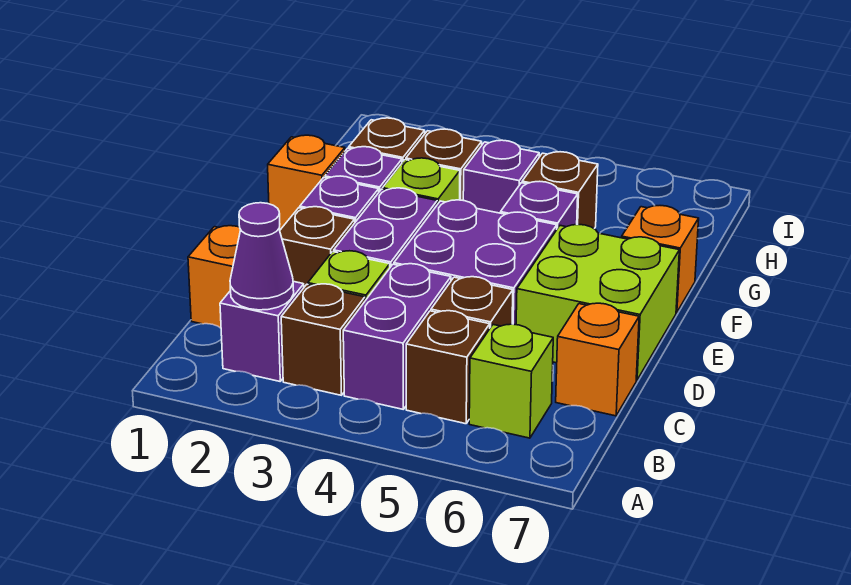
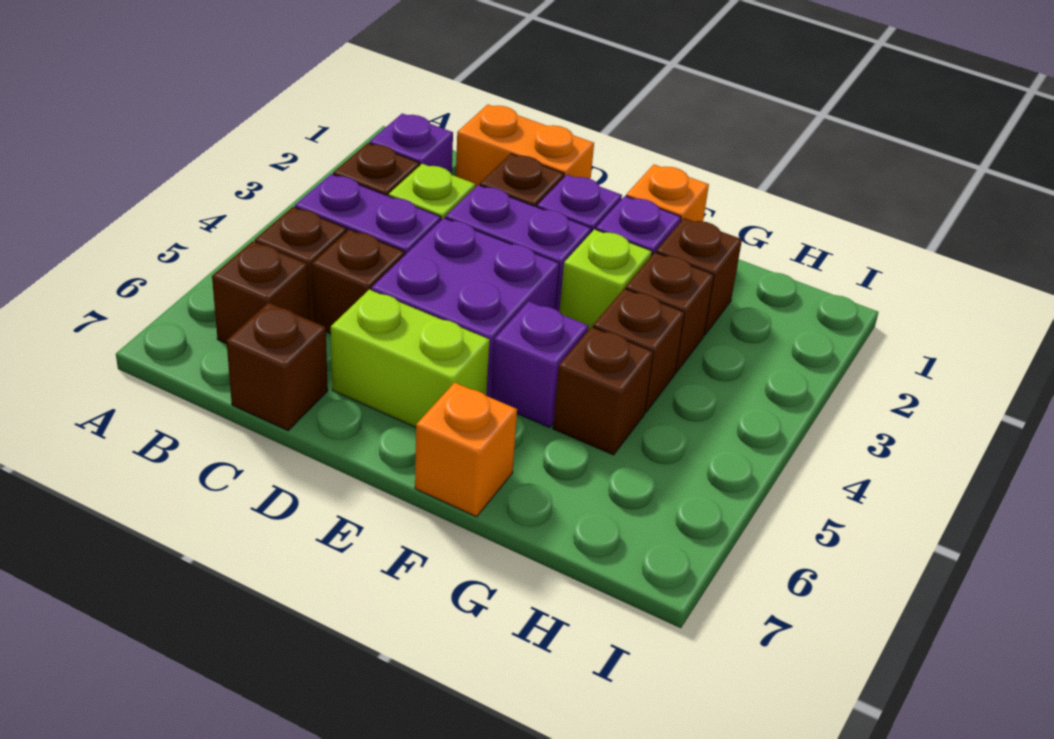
purple cone B2 level 2 -> none
lime brick B6 level 1 -> brown brick B6 level 1
orange brick C1 level 1 -> orange brick C1:D1 level 1
orange brick C7 level 1 -> brown brick C7 level 1
lime brick D6:E7 level 1 -> lime brick D6:E6 level 1
purple brick G4 level 1 -> brown brick G4 level 1

